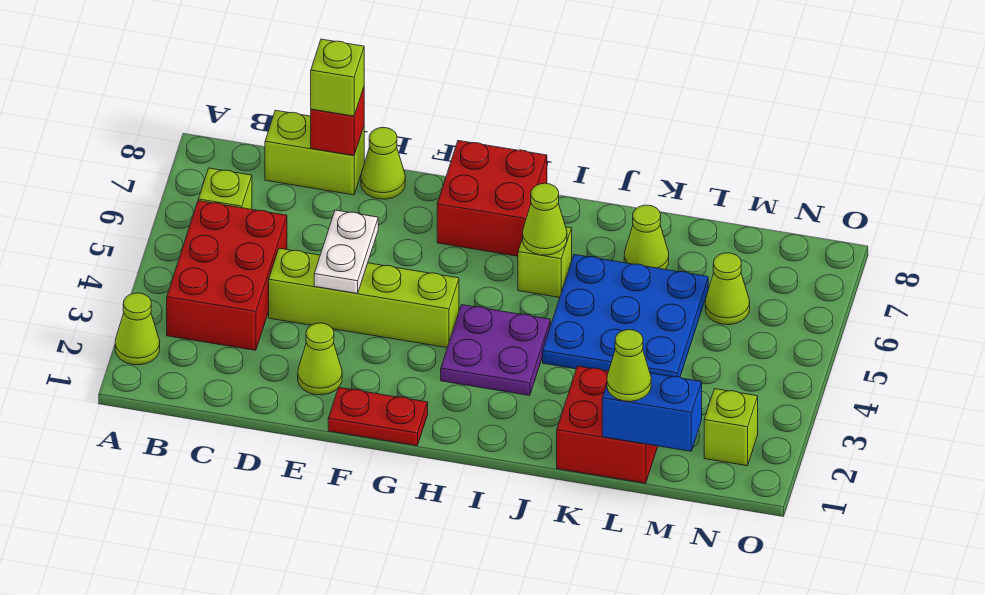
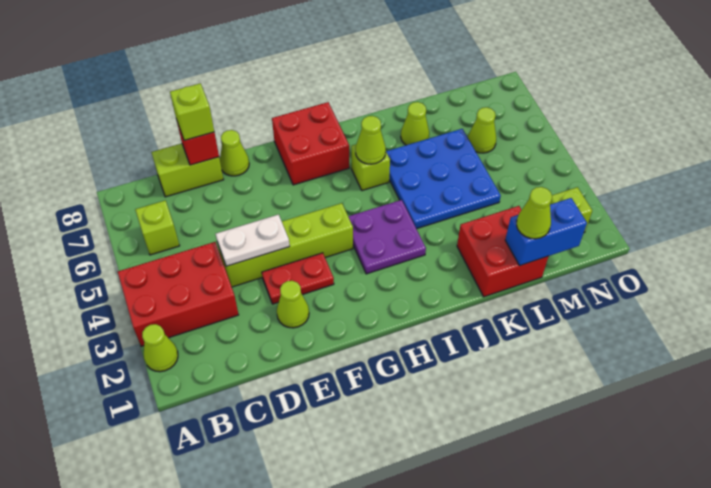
red brick B3:C5 level 1 -> red brick A3:C4 level 1
white plate E4:E5 level 2 -> white plate D4:E4 level 2
red plate F1:G1 level 1 -> red plate E3:F3 level 1

